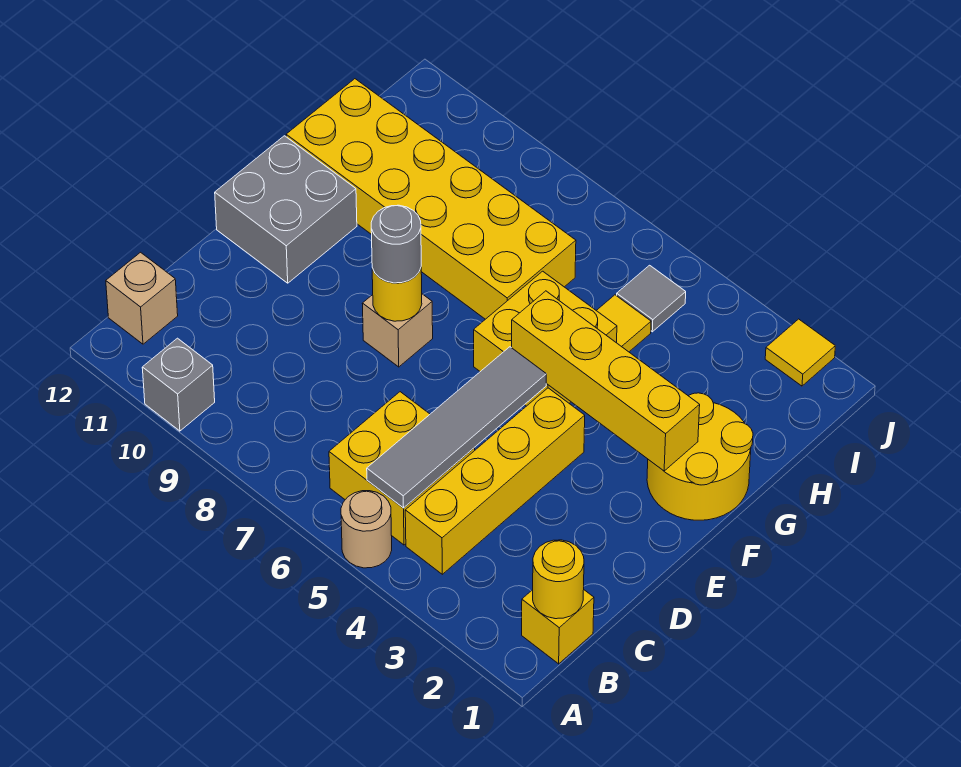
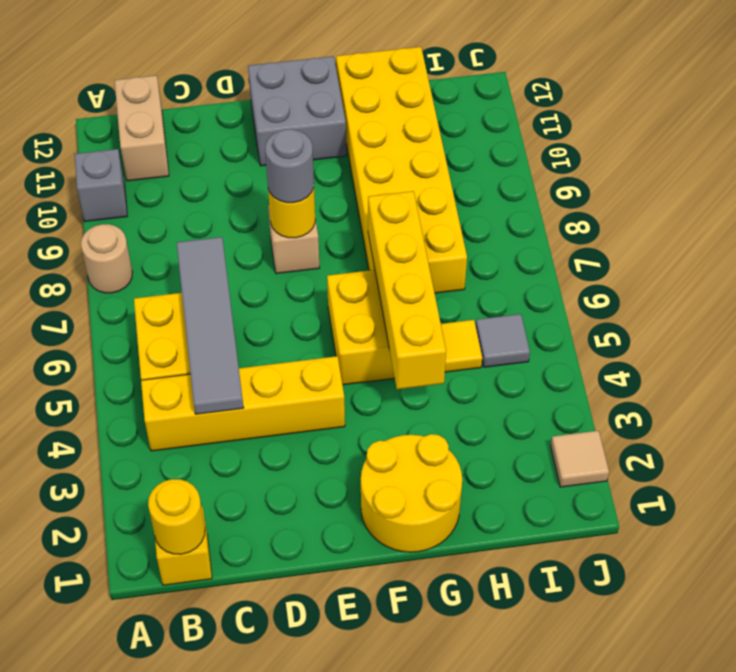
tan round brick A5 level 1 -> tan round brick A8 level 1
grey tile B5:E5 level 2 -> grey tile C4:C7 level 2
tan brick B12 level 1 -> tan brick B11:B12 level 1
yellow brick F2:F5 level 2 -> yellow brick G4:G7 level 2
yellow tile J2 level 1 -> tan tile J2 level 1

